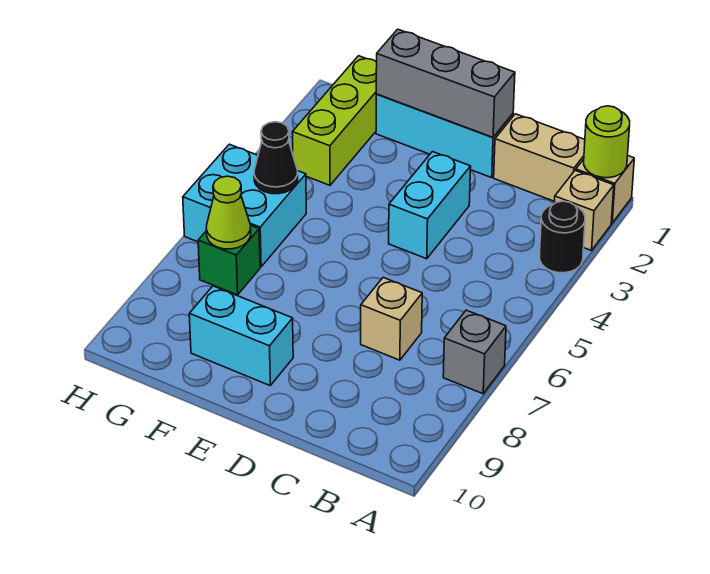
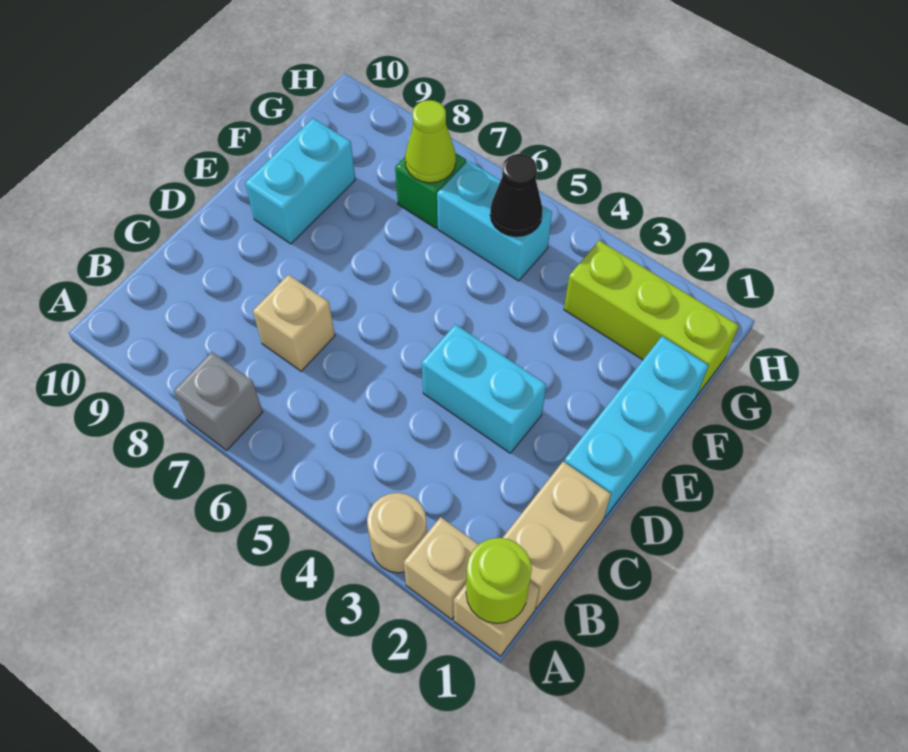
black round brick A3 level 1 -> tan round brick A3 level 1
grey brick D1:F1 level 2 -> none
cyan brick G5:H6 level 1 -> cyan brick G5:G6 level 1

